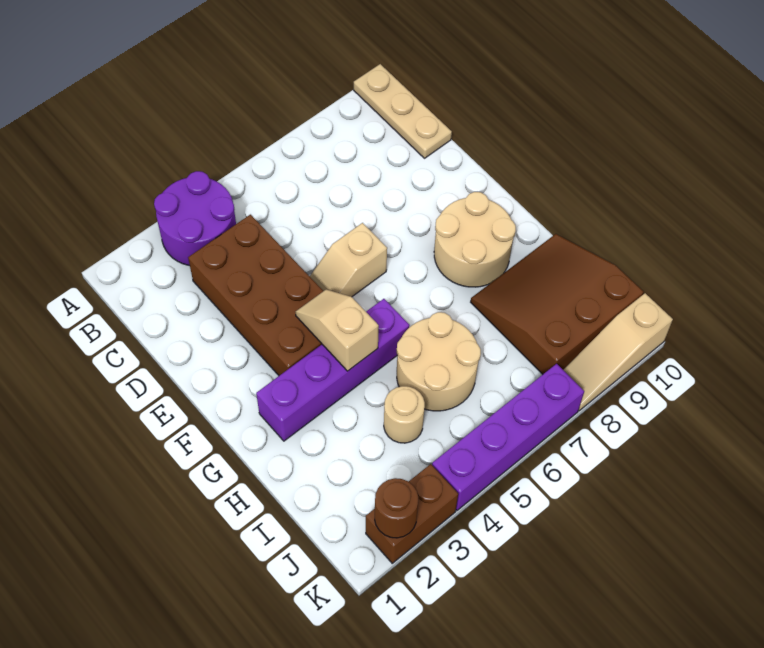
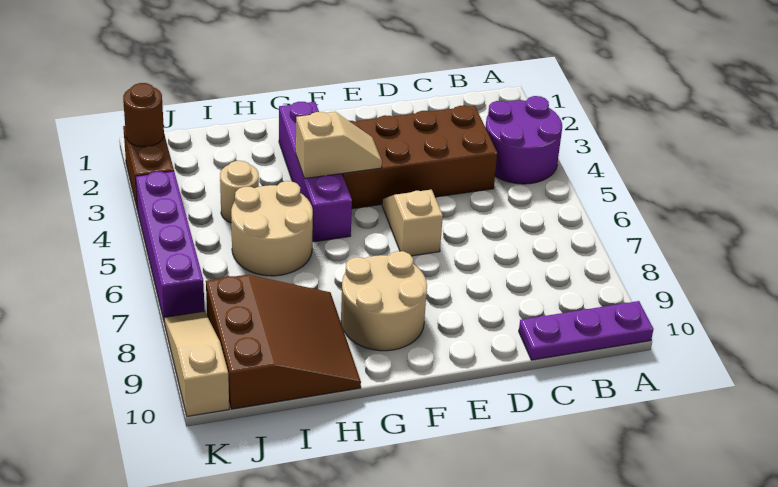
tan plate A10:C10 level 1 -> purple plate A10:C10 level 1

